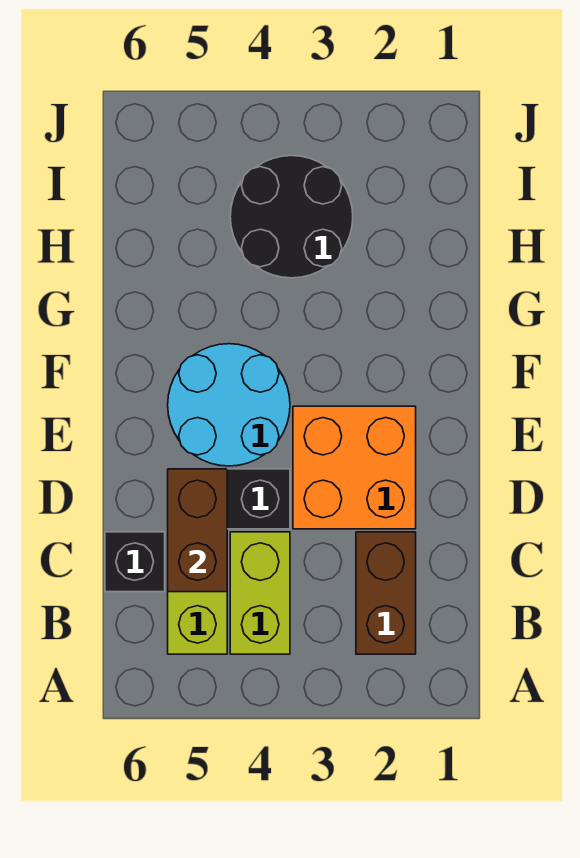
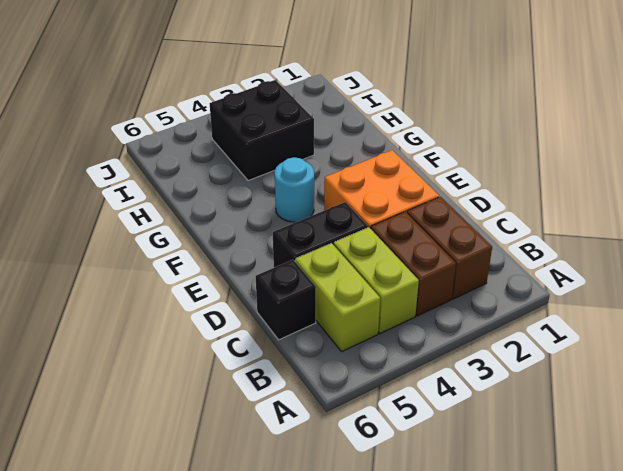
brown brick C5:D5 level 2 -> brown brick B3:C3 level 1
cyan round brick E4:F5 level 1 -> cyan round brick F4 level 1
black round brick H3:I4 level 1 -> black brick H3:I4 level 1

